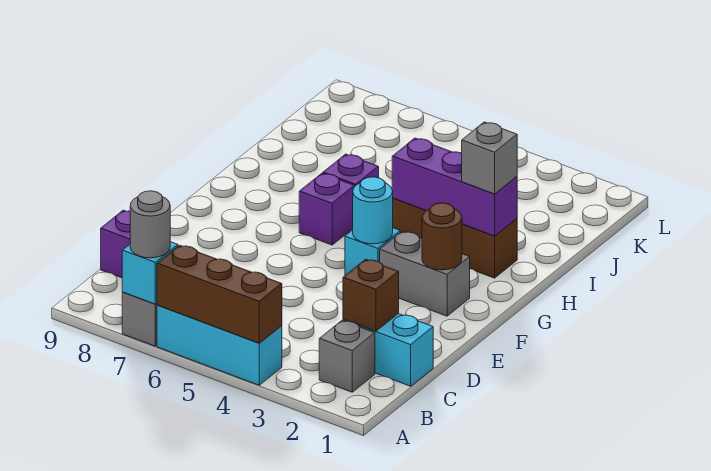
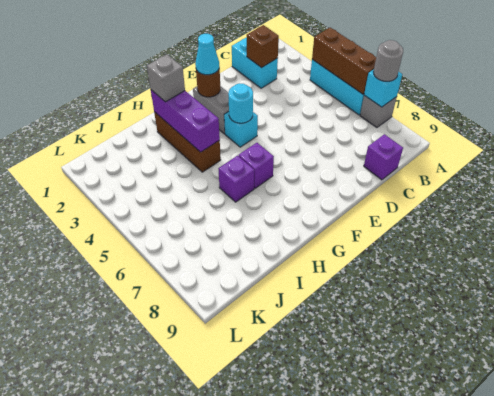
grey brick B2 level 1 -> none
none -> cyan cone F2 level 3

